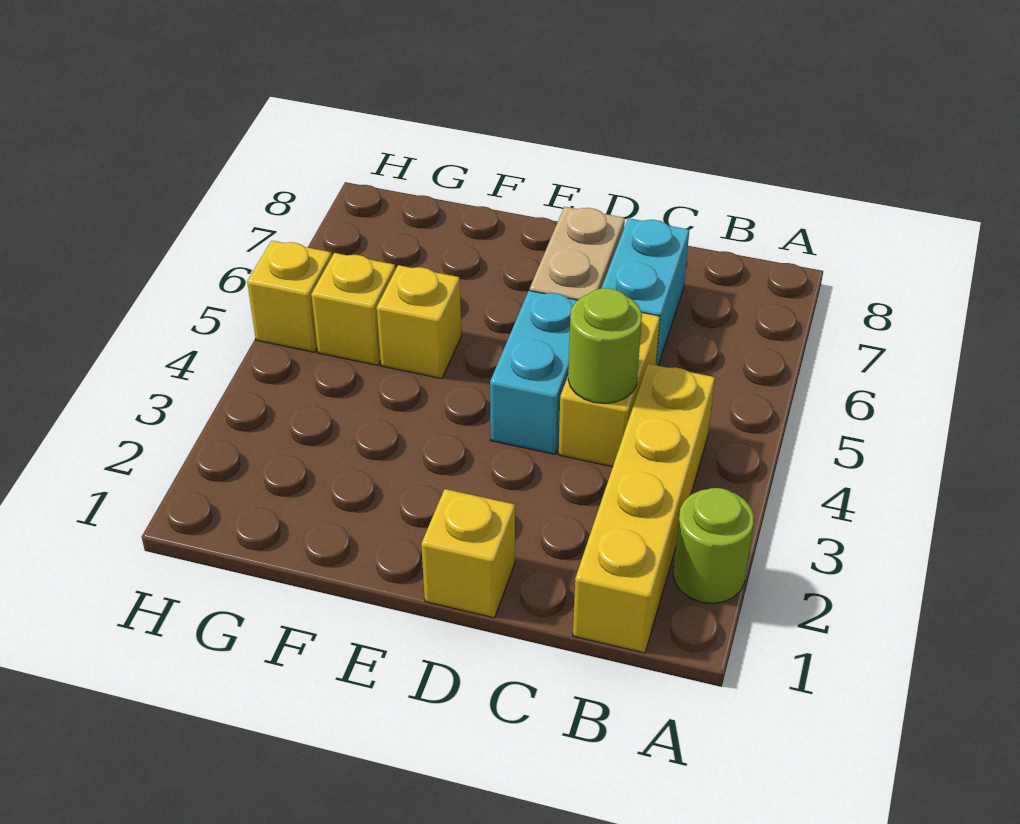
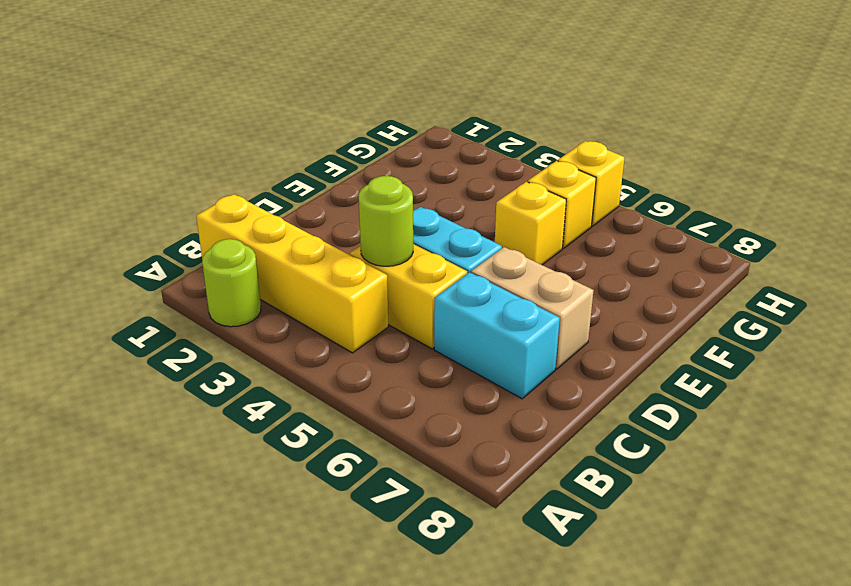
yellow brick D1 level 1 -> none

